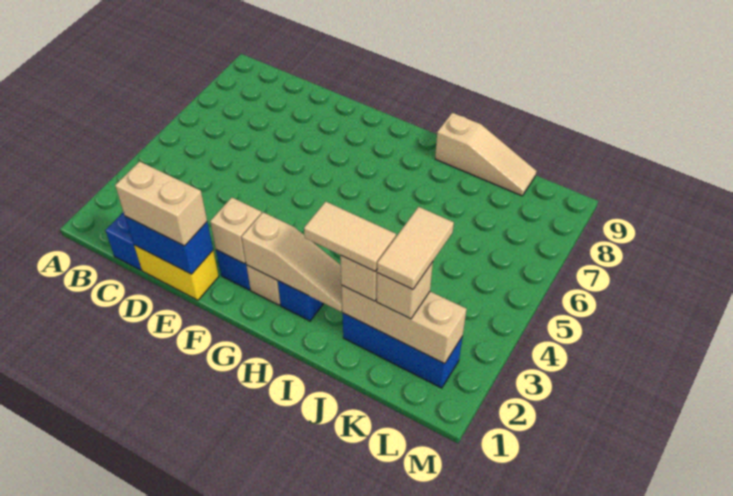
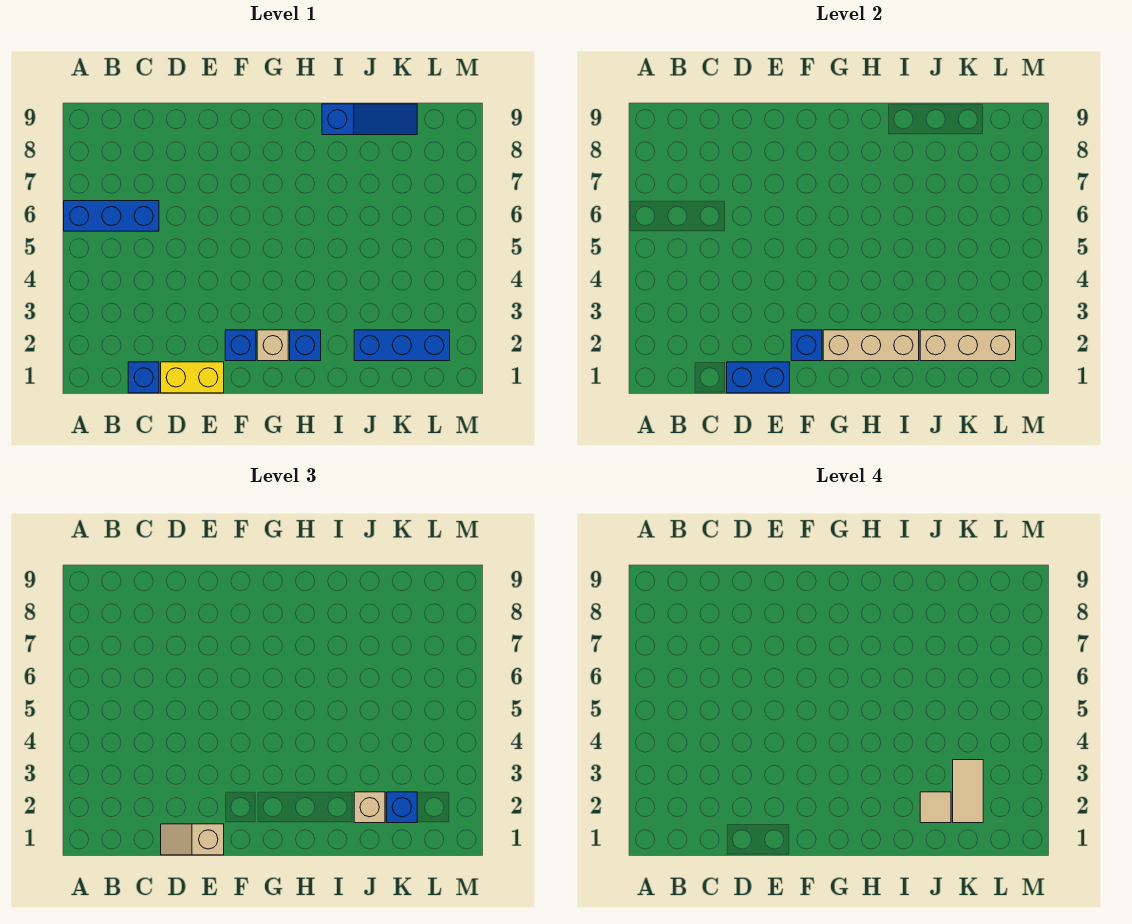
none -> blue brick A6:C6 level 1
tan brick D1:E1 level 3 -> tan slope D1:E1 level 3 top E
tan brick F2 level 2 -> blue brick F2 level 2
tan slope G2:I2 level 2 top G -> tan brick G2:I2 level 2
tan tile I2:J2 level 4 -> tan tile J2 level 4
tan slope I9:K9 level 1 top I -> blue slope I9:K9 level 1 top I
tan brick K2 level 3 -> blue brick K2 level 3

